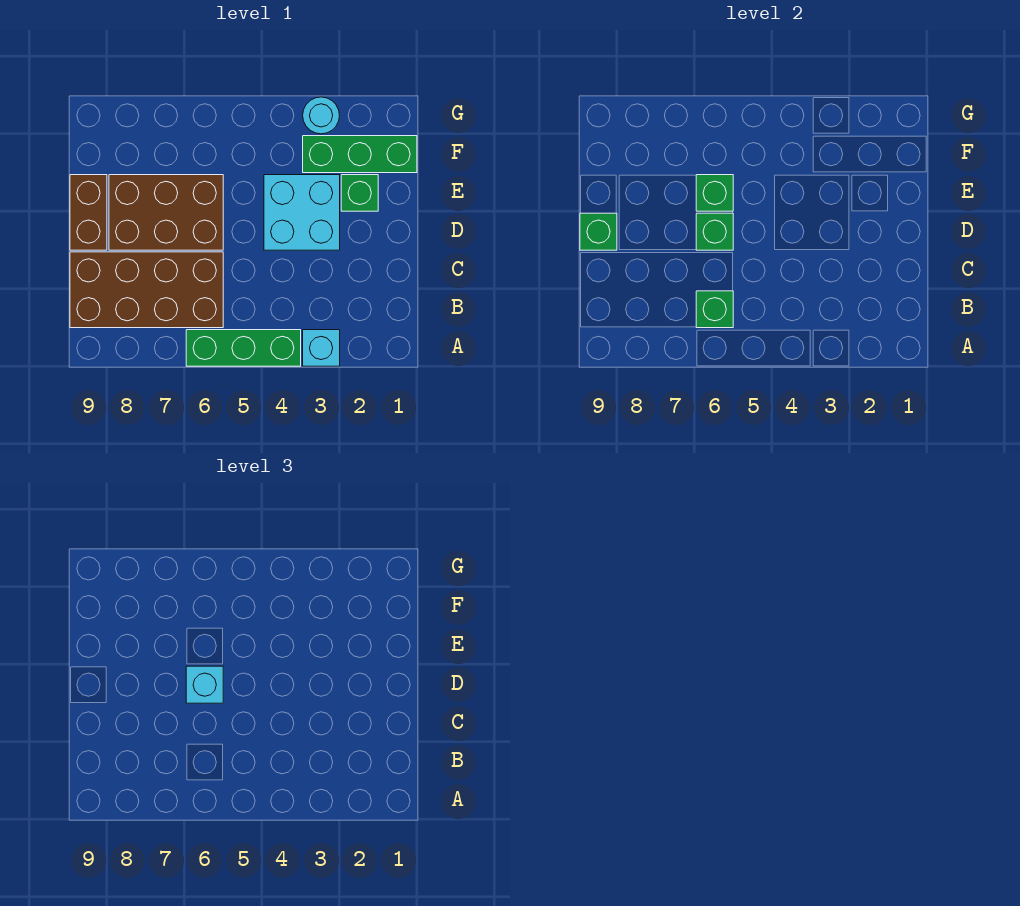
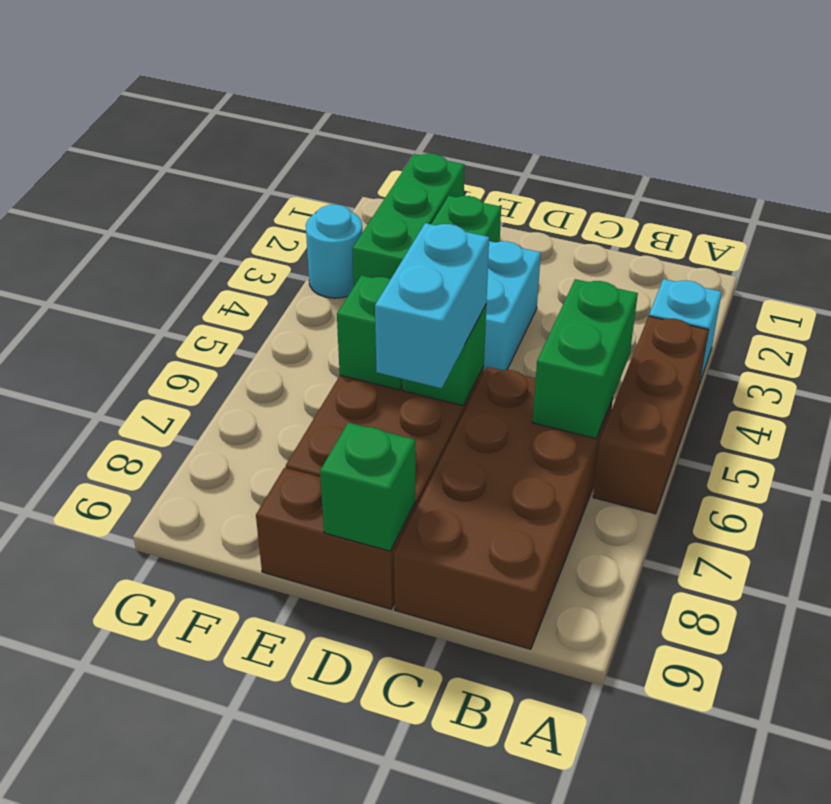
green brick A4:A6 level 1 -> brown brick A4:A6 level 1
green brick B6 level 2 -> green brick B5:B6 level 2
cyan brick D6 level 3 -> cyan brick D6:D7 level 3

